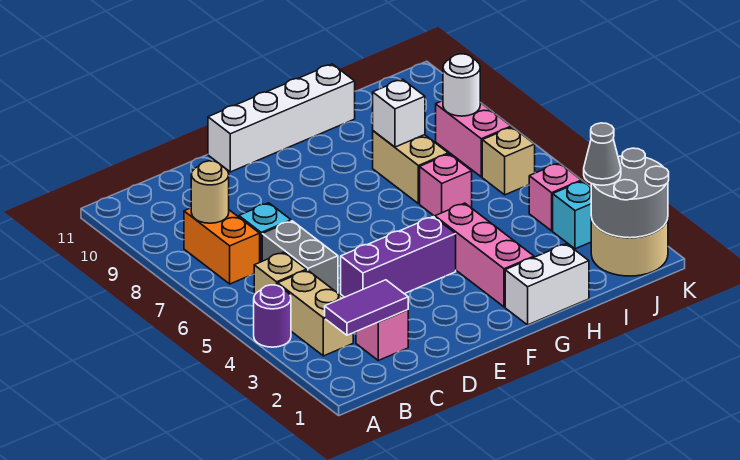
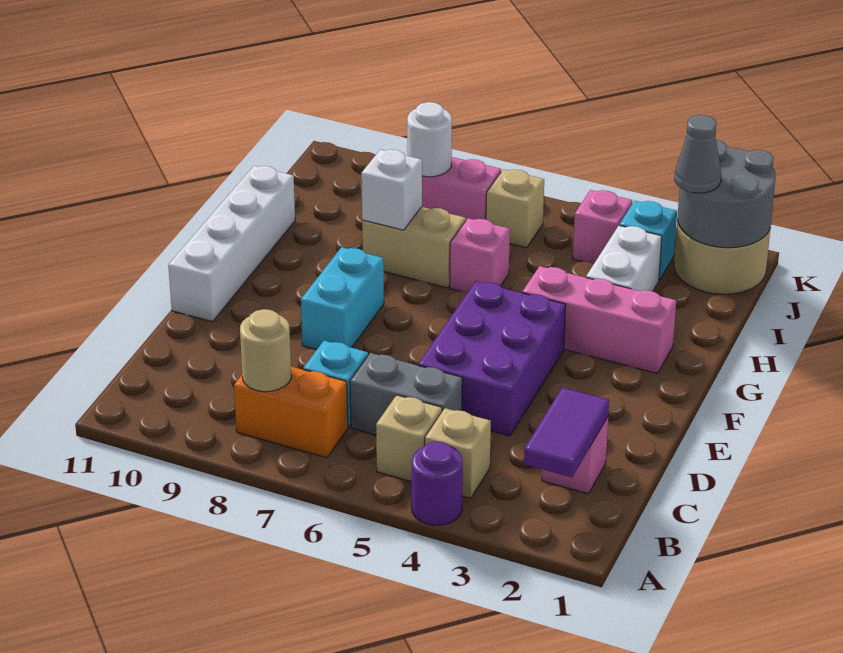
tan brick B3:B4 level 1 -> tan brick B4 level 1
purple brick D4:F4 level 1 -> purple brick D4:F5 level 1
none -> cyan brick E8:F8 level 1
white brick G1:H1 level 1 -> white brick H3:I3 level 1

